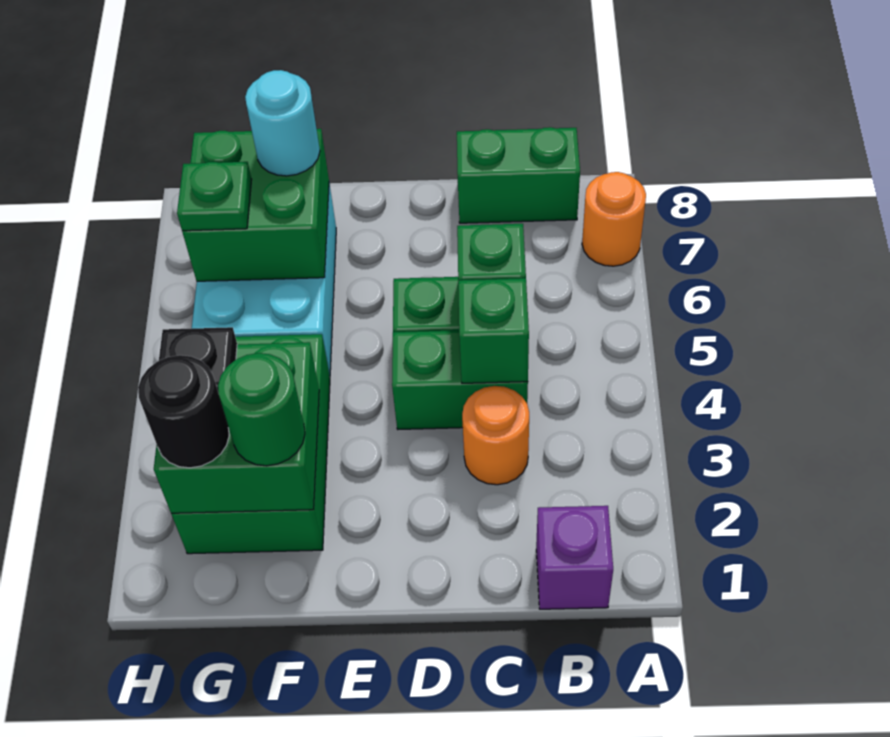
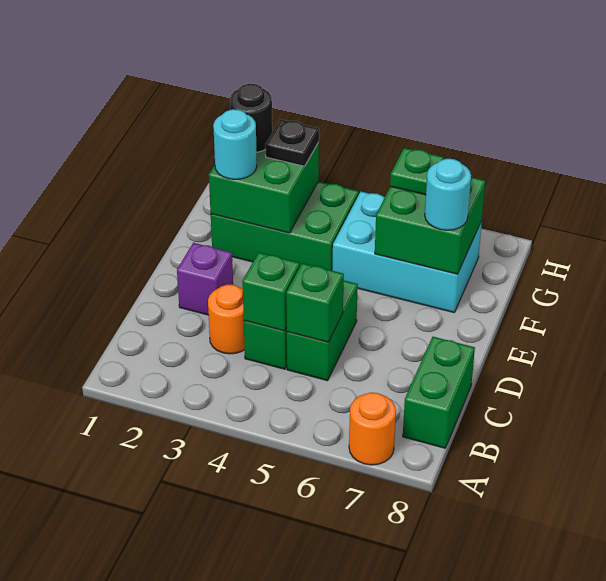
purple brick B1 level 1 -> purple brick D2 level 1
green round brick F2 level 3 -> cyan round brick F2 level 3

